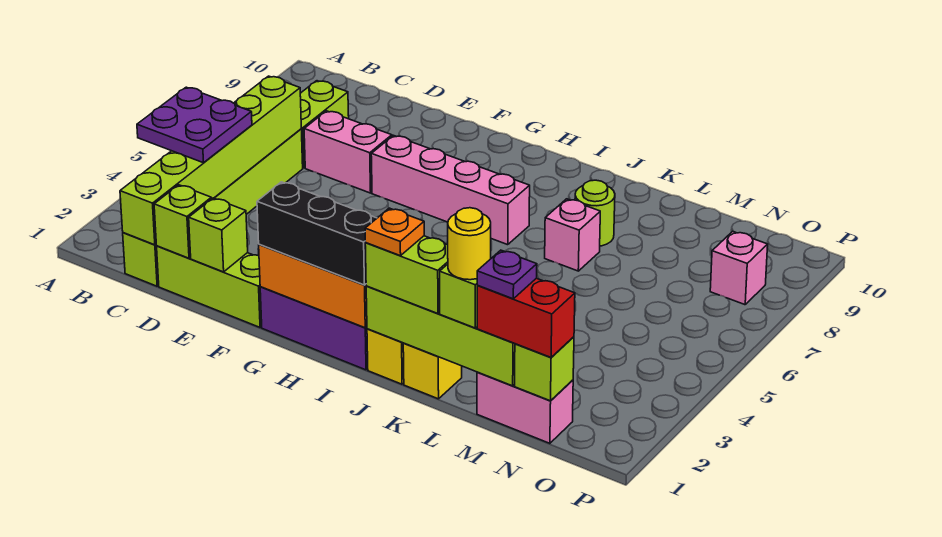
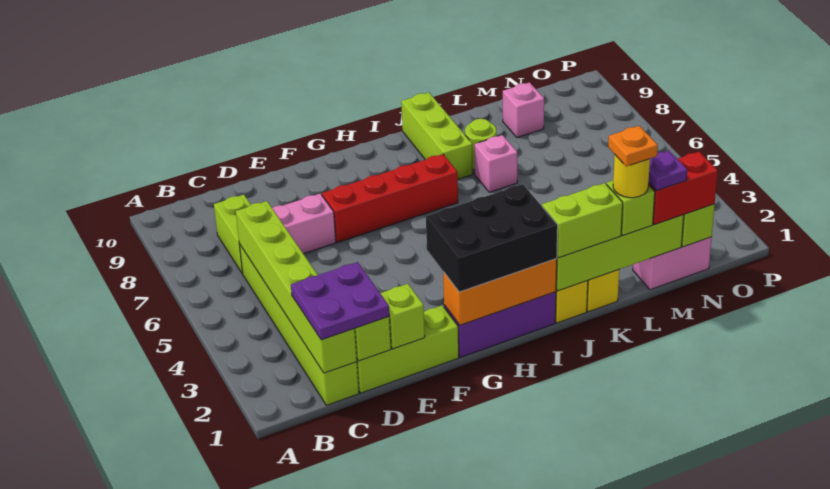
purple plate B3:C4 level 3 -> purple plate C1:D2 level 3
pink brick F7:I7 level 1 -> red brick F7:I7 level 1
black brick G1:I1 level 3 -> black brick G1:I2 level 3
orange plate J1 level 4 -> orange plate L1 level 5
none -> lime brick J8:J10 level 1
pink brick O8 level 1 -> pink brick M9 level 1

